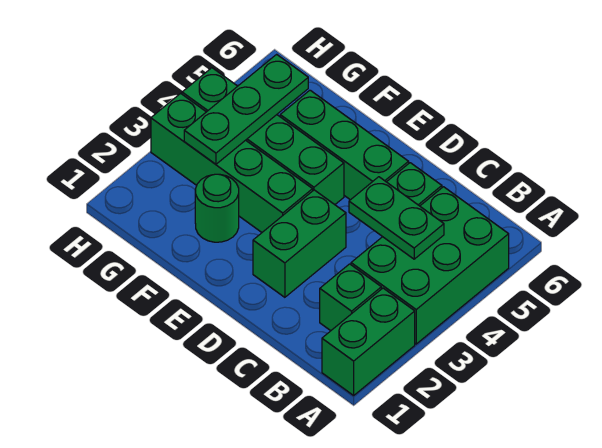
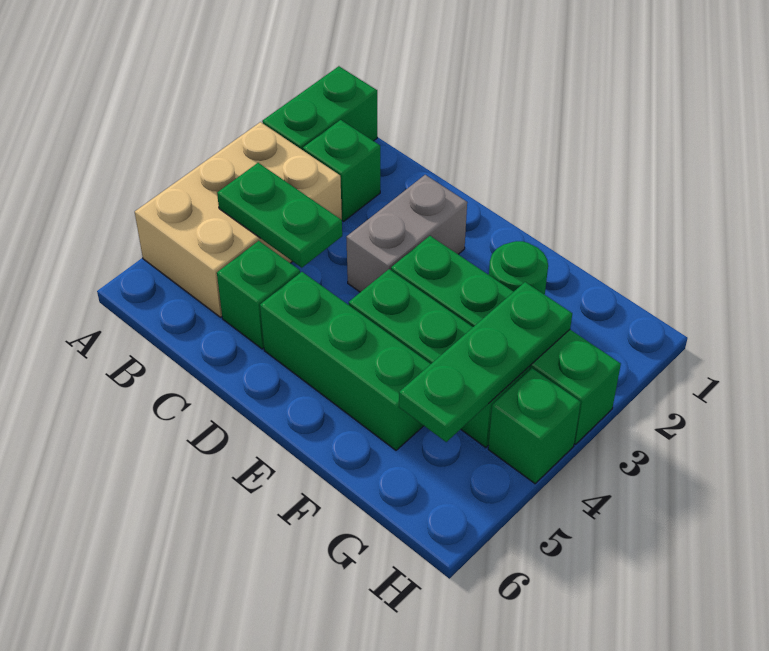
green brick A3:B5 level 1 -> tan brick A3:B5 level 1
green brick D2:D3 level 1 -> grey brick D2:D3 level 1

